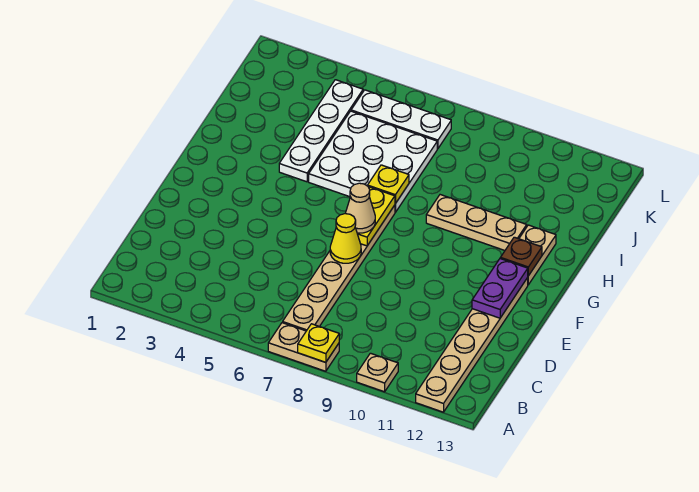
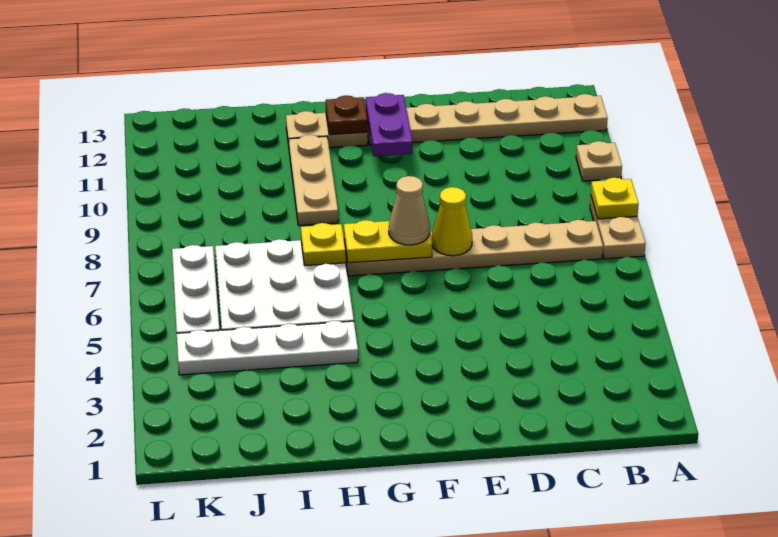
purple plate E12:F12 level 2 -> purple plate F11:F12 level 2

